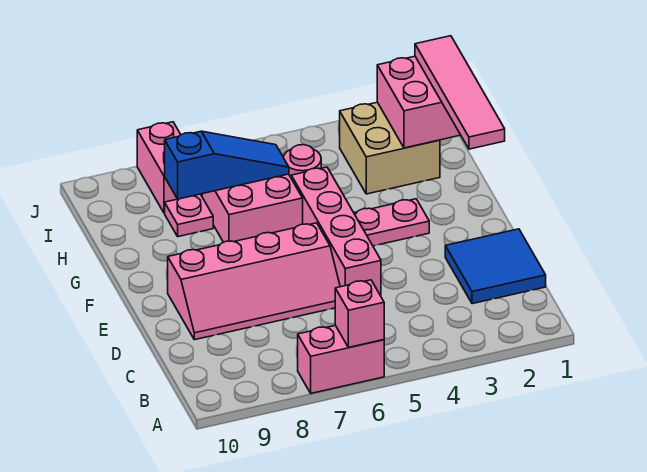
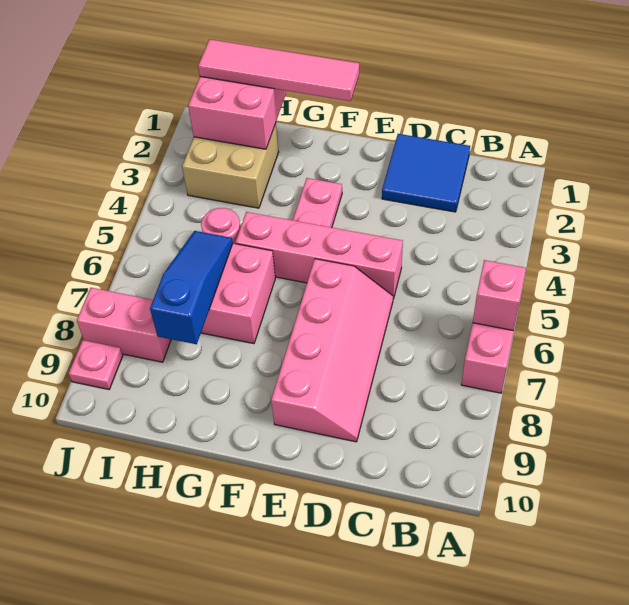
pink plate H8 level 1 -> pink plate J9 level 1

